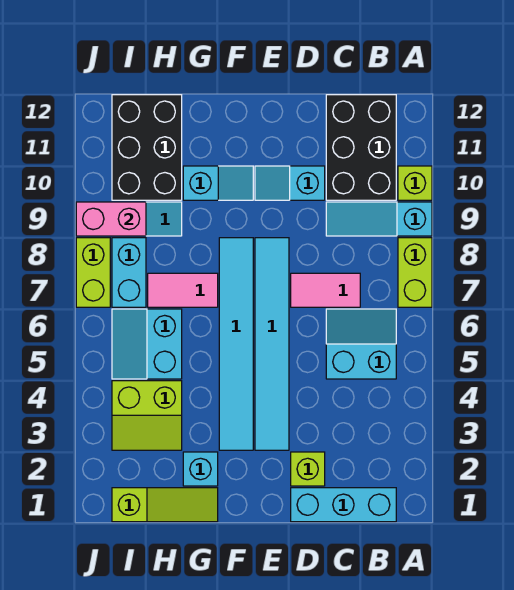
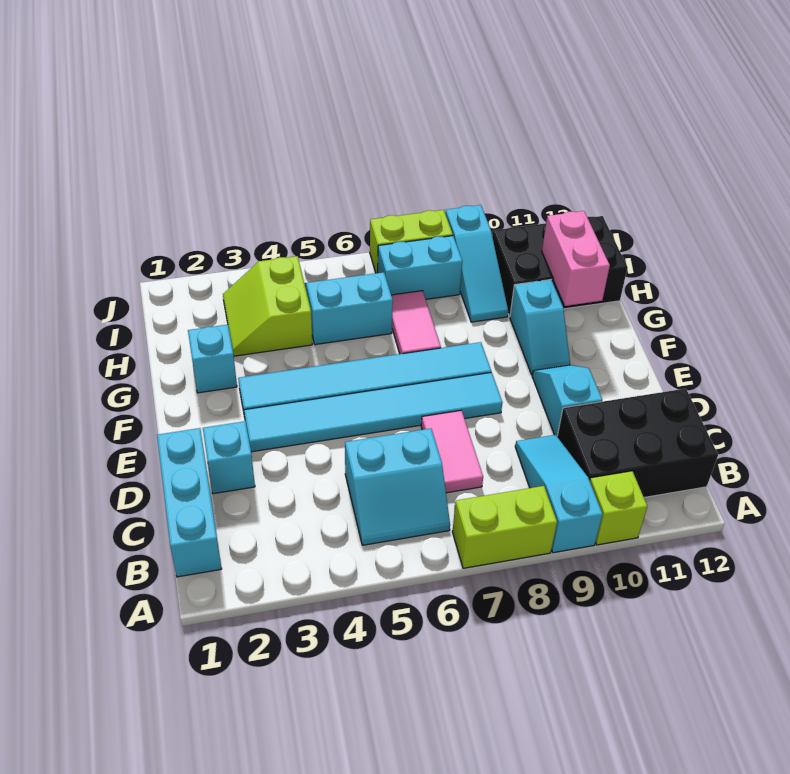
cyan slope B5:C6 level 1 top 5 -> cyan slope B5:C6 level 1 top C
lime brick D2 level 1 -> cyan brick D2 level 1
lime slope G1:I1 level 1 top I -> none
pink brick I9:J9 level 2 -> pink brick G11:H11 level 2

